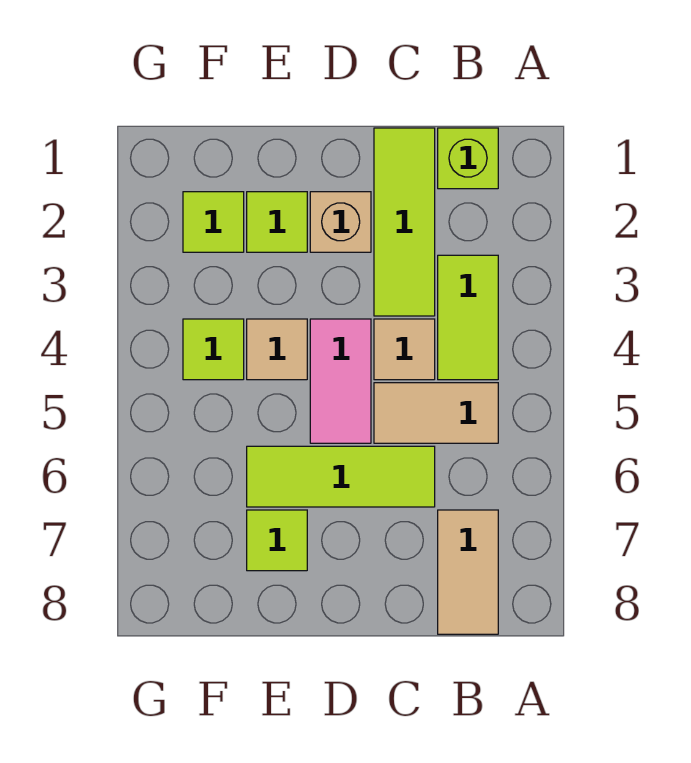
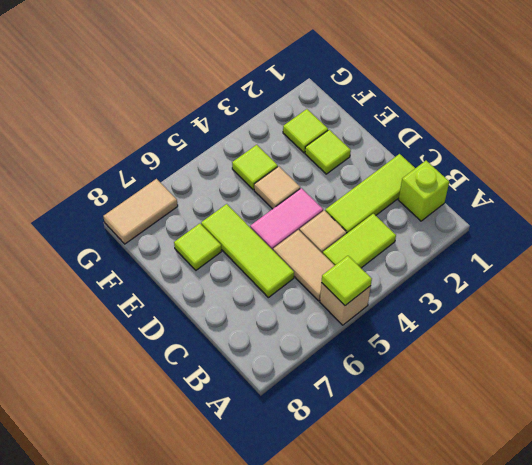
none -> lime tile A5 level 2
tan tile B7:B8 level 1 -> tan tile G7:G8 level 1
tan brick D2 level 1 -> tan brick A5 level 1

